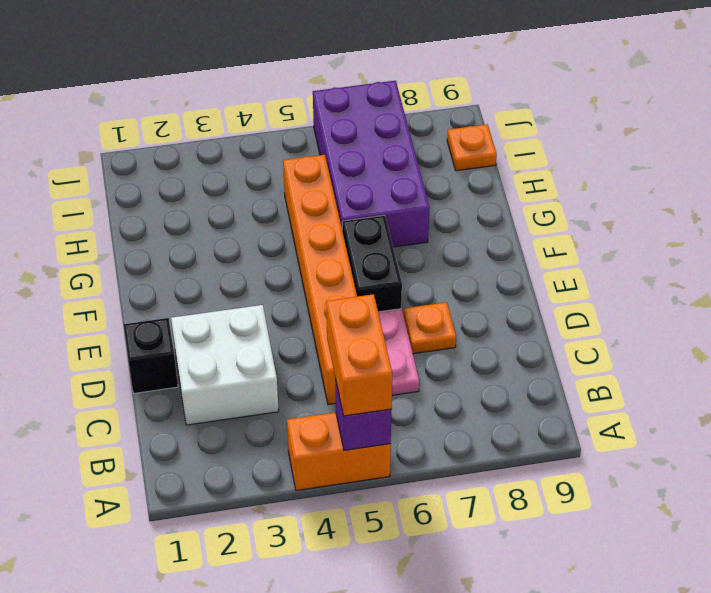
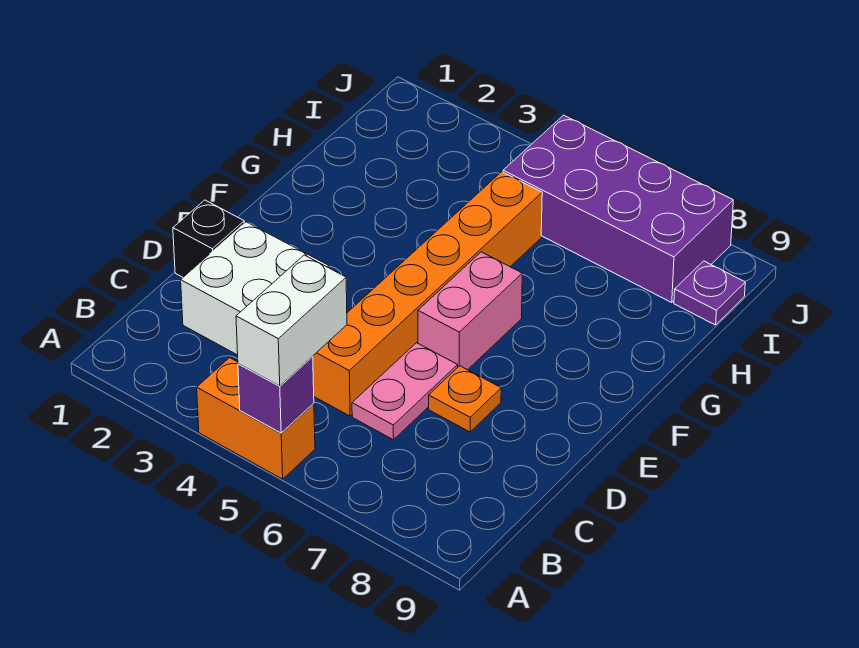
orange brick A5:B5 level 3 -> white brick A5:B5 level 3
black brick E6:F6 level 1 -> pink brick E6:F6 level 1
purple brick G6:J7 level 1 -> purple brick I5:J8 level 1
orange plate I9 level 1 -> purple plate I9 level 1

